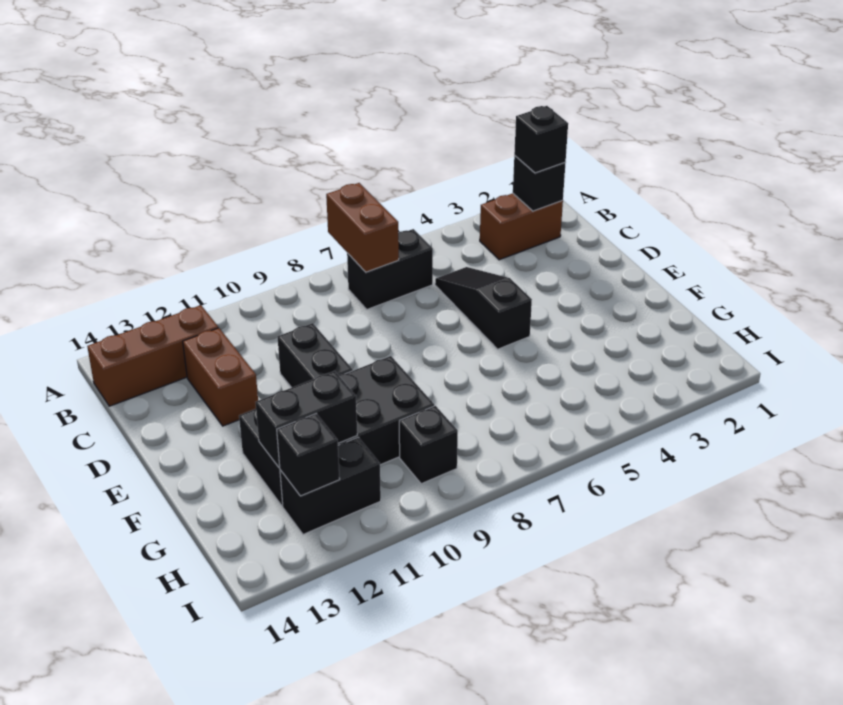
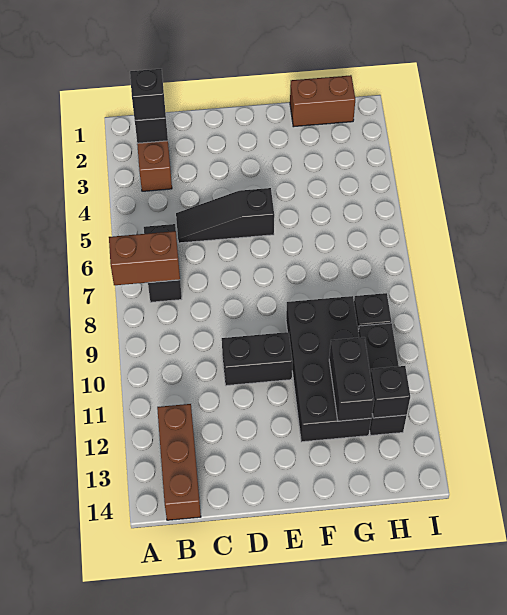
brown brick C12:D12 level 1 -> brown brick G1:H1 level 1
black brick H11:H12 level 1 -> black brick H10:H12 level 1

